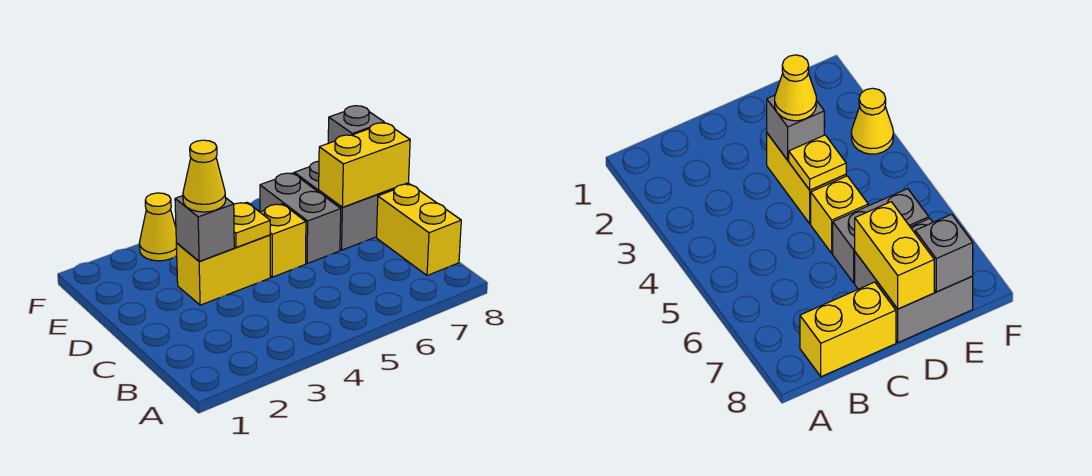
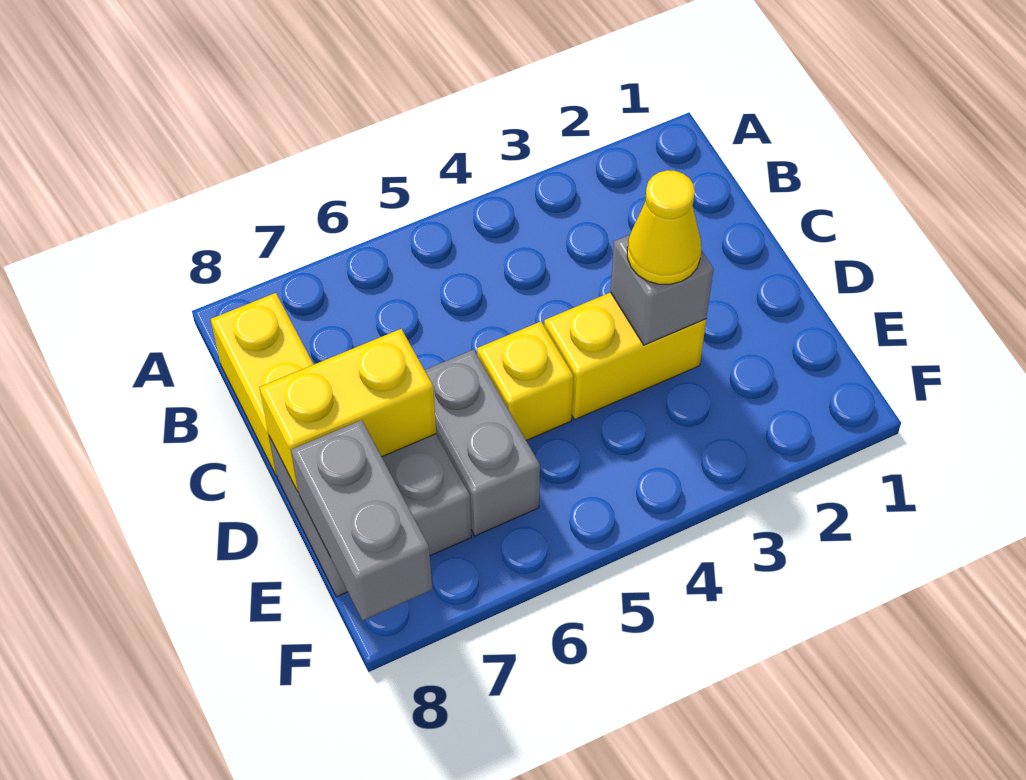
yellow plate D4 level 2 -> none
grey brick E8 level 2 -> grey brick E8:F8 level 2
yellow cone F3 level 1 -> none

